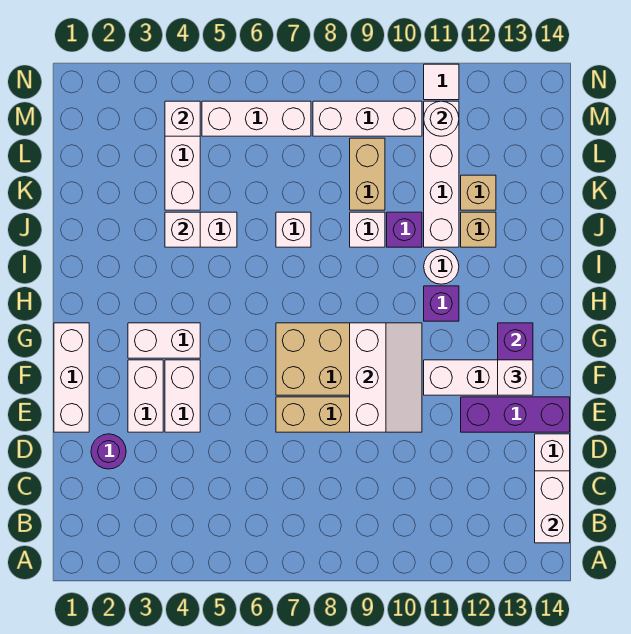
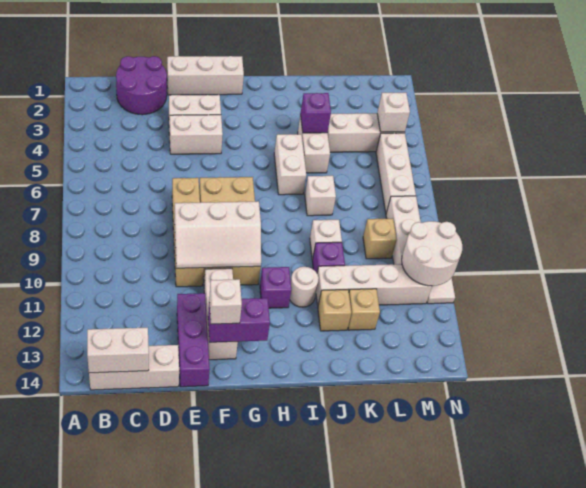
purple round brick D2 level 1 -> purple round brick C1:D2 level 1
white brick G3:G4 level 1 -> white brick I5:I6 level 1
white brick J4 level 2 -> purple brick J4 level 2
tan brick K9:L9 level 1 -> tan brick L9 level 1
white round brick M11 level 2 -> white round brick M10:N11 level 2

